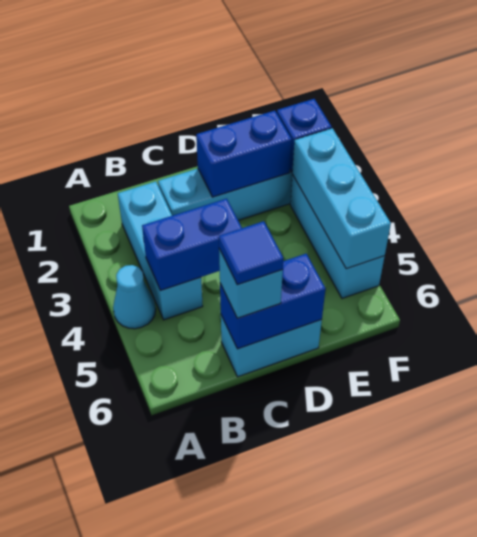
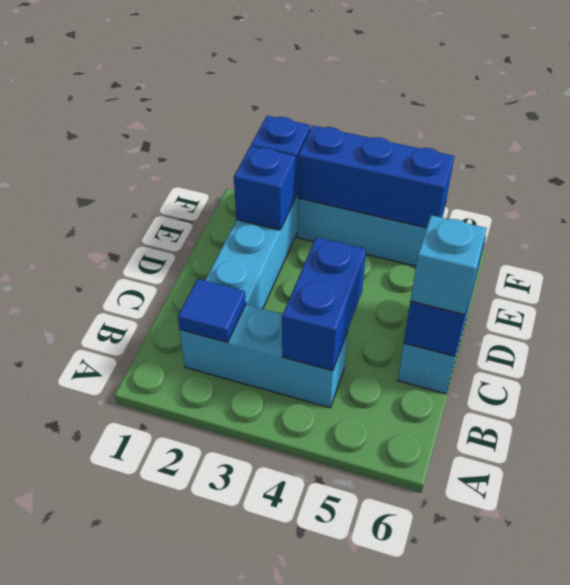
cyan cone A4 level 1 -> none
blue tile C6 level 4 -> blue tile B2 level 2
blue brick D2:E2 level 2 -> blue brick E2 level 2
cyan brick F3:F5 level 2 -> blue brick F3:F5 level 2

